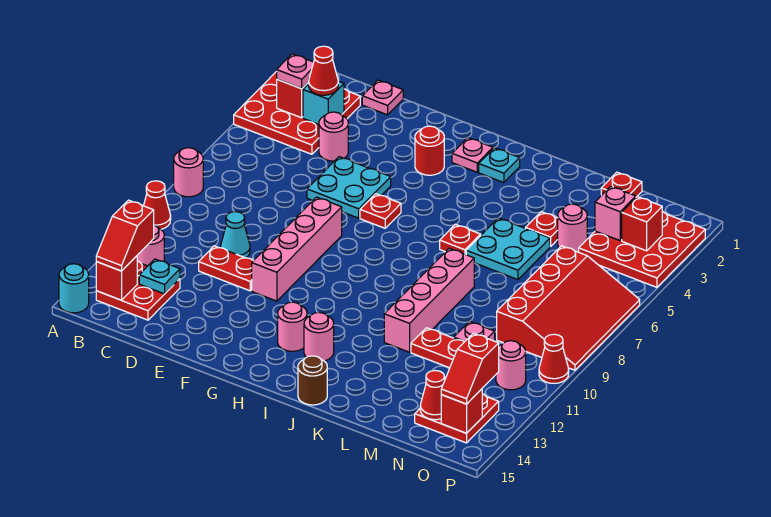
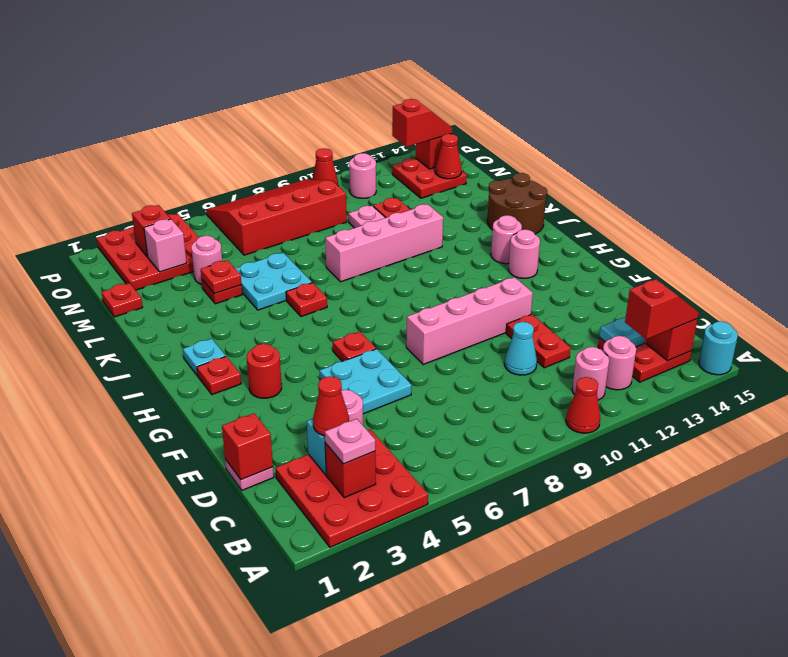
pink round brick A8 level 1 -> pink round brick B11 level 1
none -> red brick D1 level 2
pink plate H2 level 1 -> red plate H2 level 1
brown round brick J15 level 1 -> brown round brick J14:K15 level 1
none -> red plate L4 level 2

